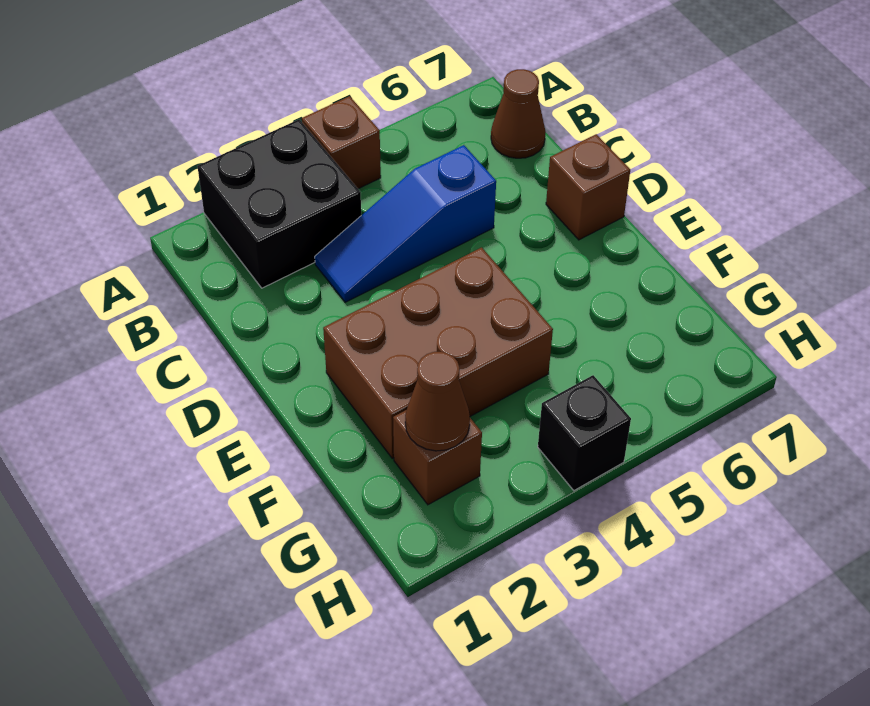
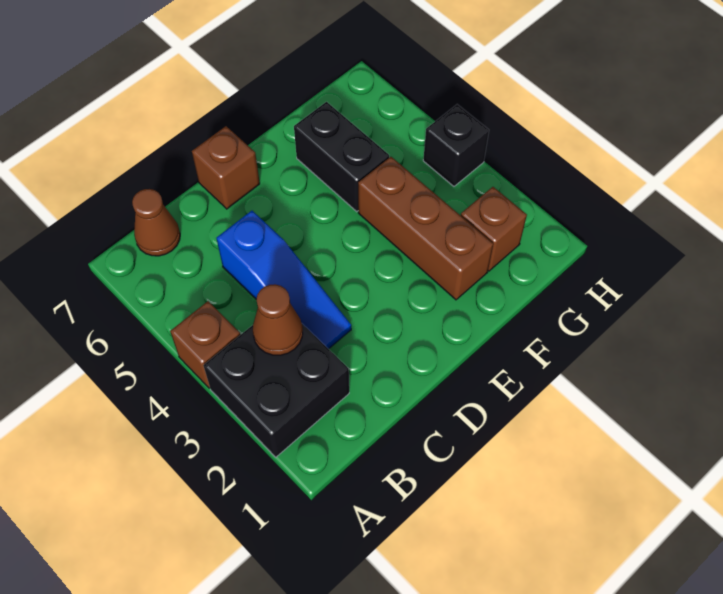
brown brick E2:F4 level 1 -> brown brick F2:F4 level 1
none -> black brick F5:F6 level 1
brown cone G2 level 2 -> brown cone B3 level 2

